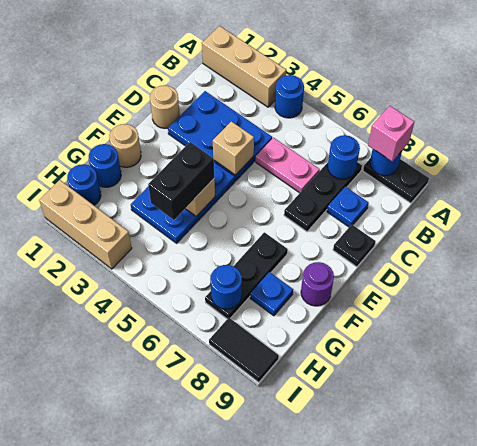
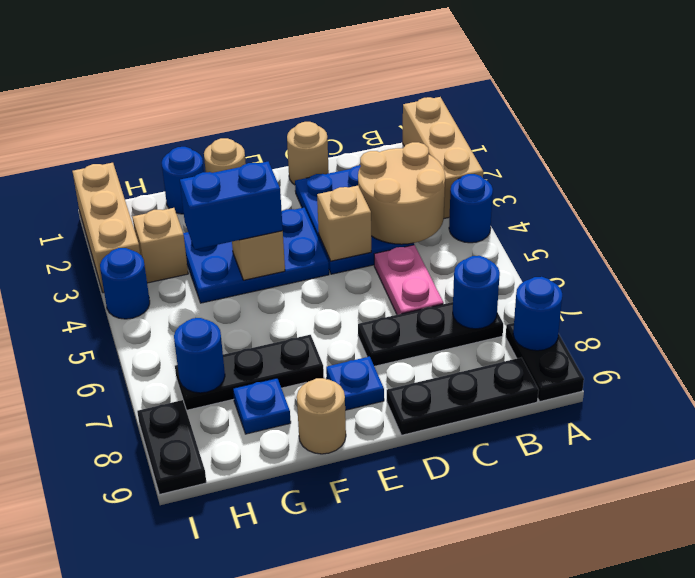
pink brick A8 level 3 -> none
none -> tan round brick B3:C4 level 2
blue plate C8 level 1 -> blue plate E8 level 1
black plate D9 level 1 -> black plate B9:D9 level 1
black brick F4:G4 level 3 -> blue brick F4:G4 level 3
purple round brick F9 level 1 -> tan round brick F9 level 1
blue round brick H1 level 1 -> blue round brick I4 level 1
none -> tan brick H3 level 1
black tile I8:I9 level 1 -> black plate I8:I9 level 1

